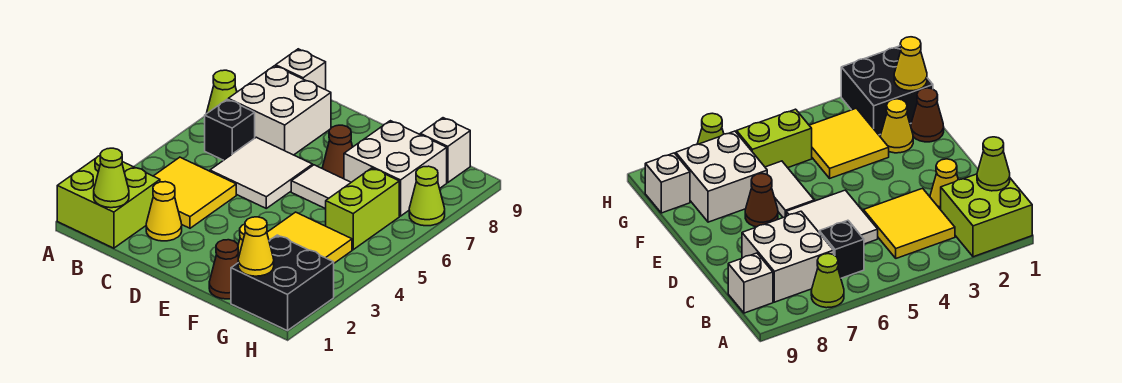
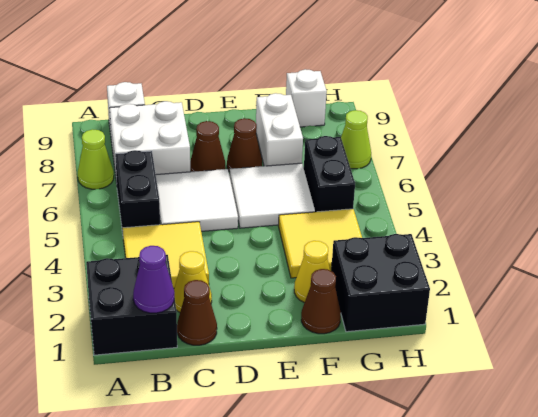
lime brick A1:B2 level 1 -> black brick A1:B2 level 1
lime cone B1 level 2 -> purple cone B1 level 2
black brick B6 level 1 -> black brick B5:B6 level 1
none -> brown cone C1 level 1
none -> brown cone D7 level 1
white tile E6:F6 level 1 -> white tile E5:F6 level 1
white brick F7:G8 level 1 -> white brick F7:F8 level 1
yellow cone G1 level 2 -> none
lime brick G5:G6 level 1 -> black brick G5:G6 level 1

